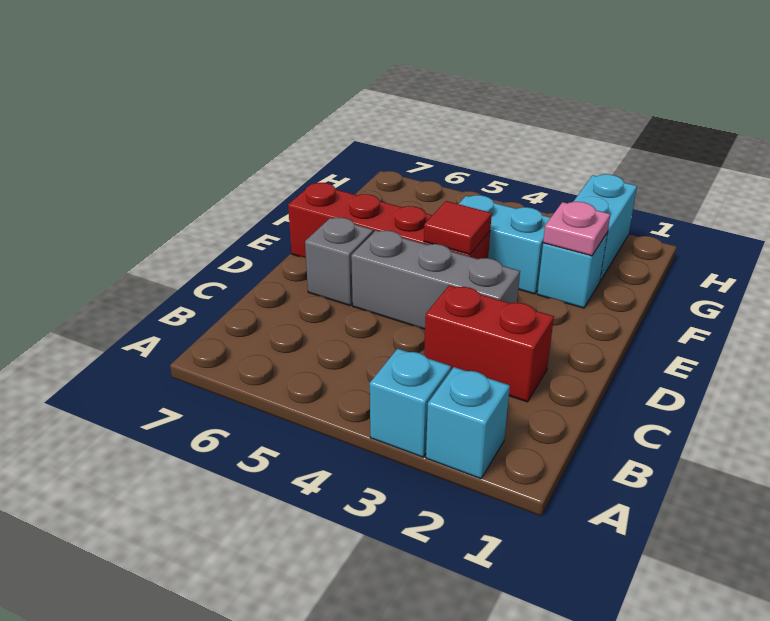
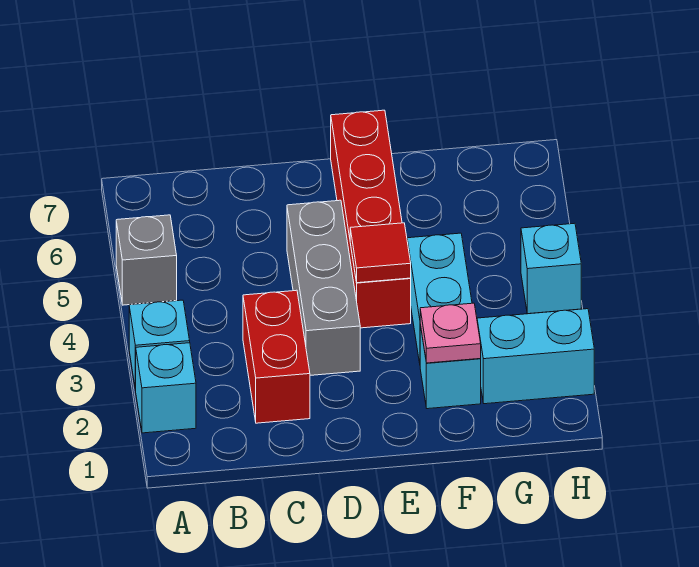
grey brick D6 level 1 -> grey brick A5 level 1
none -> cyan brick H4 level 1

